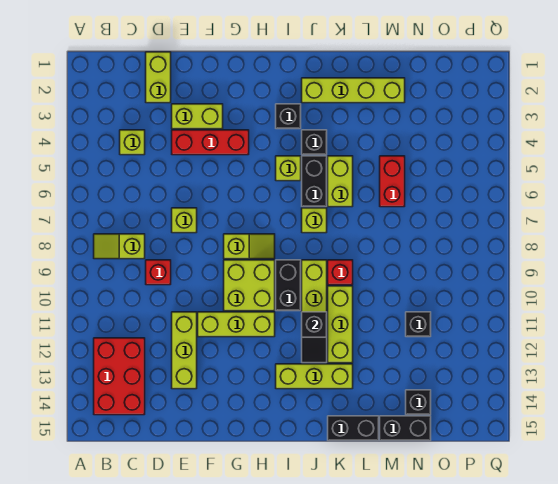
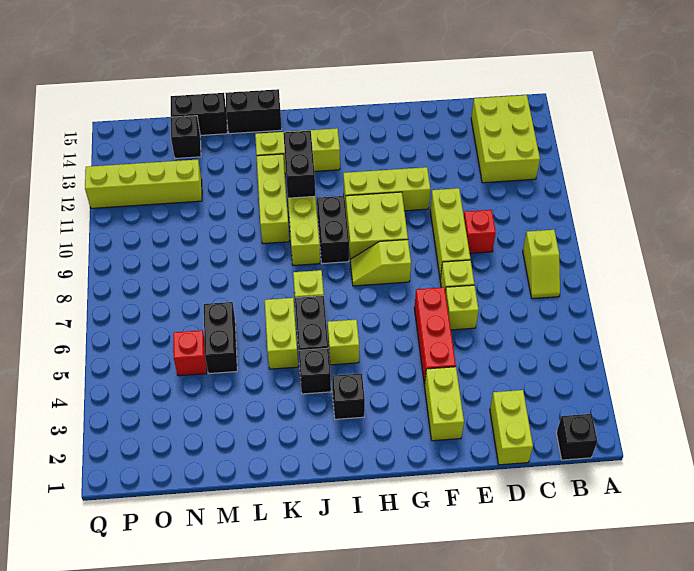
lime slope B8:C8 level 1 top C -> lime slope B7:B8 level 1 top 8
red brick B12:C14 level 1 -> lime brick B12:C14 level 1
lime brick C4 level 1 -> lime brick E6 level 1
lime brick E3:F3 level 1 -> lime brick F2:F3 level 1
red brick E4:G4 level 1 -> red brick F4:F6 level 1
lime brick E11:E13 level 1 -> lime brick E8:E10 level 1
lime brick J2:M2 level 1 -> lime brick N12:Q12 level 1
black slope J11:J12 level 2 top 11 -> black brick J11:J12 level 2
red brick K9 level 1 -> red brick N5 level 1
red brick M5:M6 level 1 -> black brick M5:M6 level 1
black brick N11 level 1 -> black brick B1 level 1

